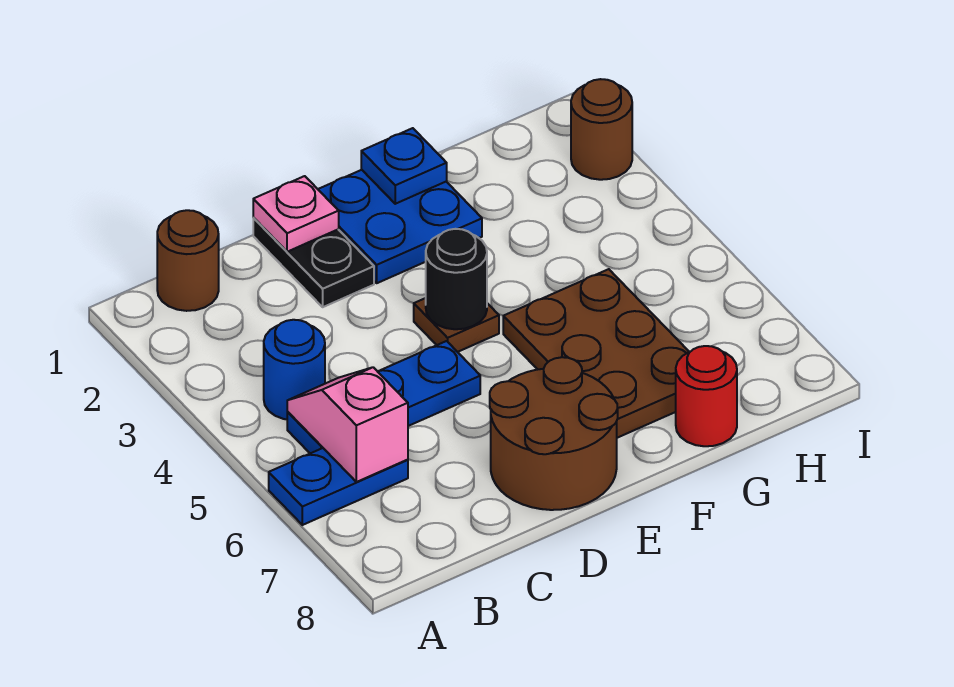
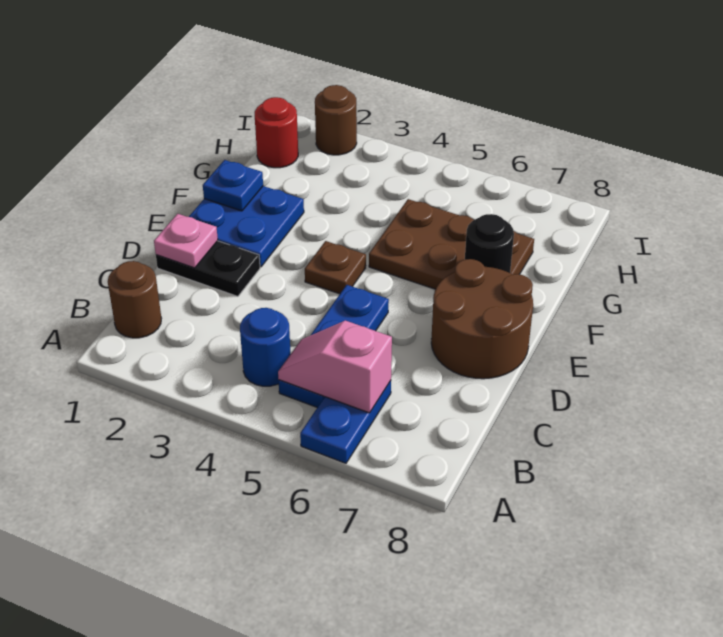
black round brick E4 level 2 -> black round brick F7 level 2
red round brick G8 level 1 -> red round brick H1 level 1

